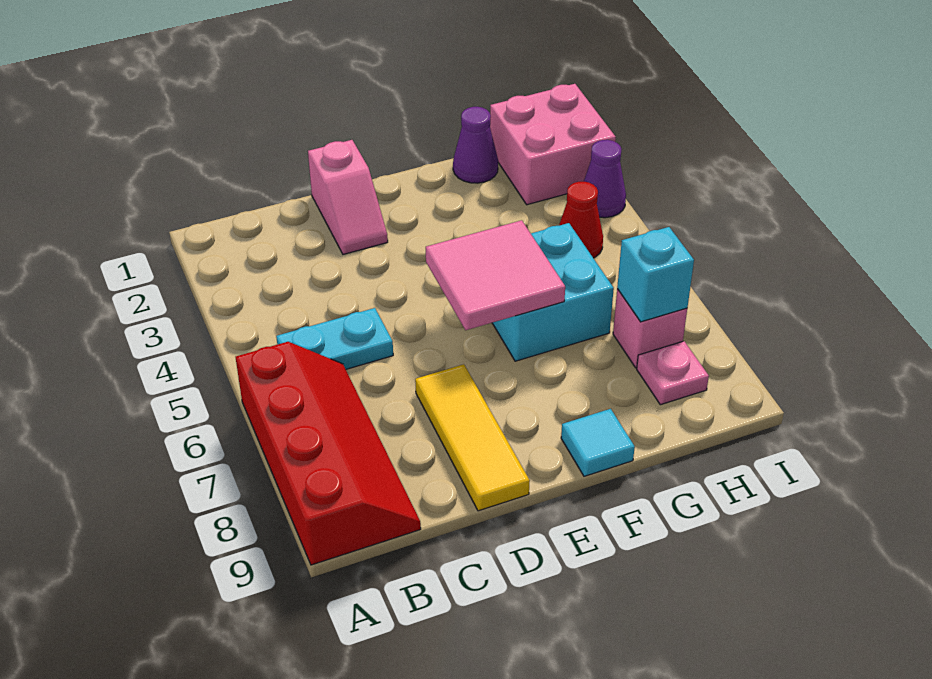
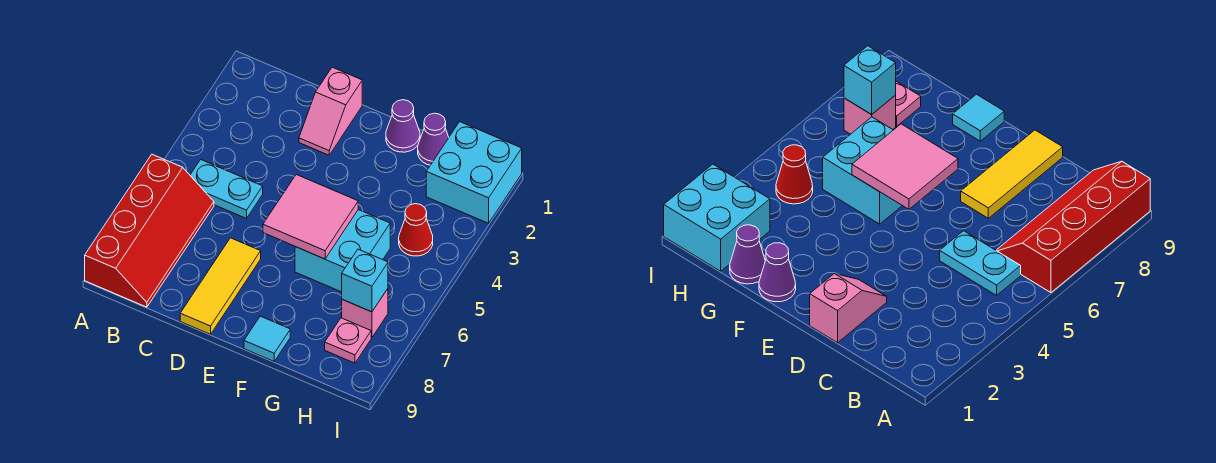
pink brick H1:I2 level 1 -> cyan brick H1:I2 level 1
purple cone I3 level 1 -> purple cone F1 level 1

